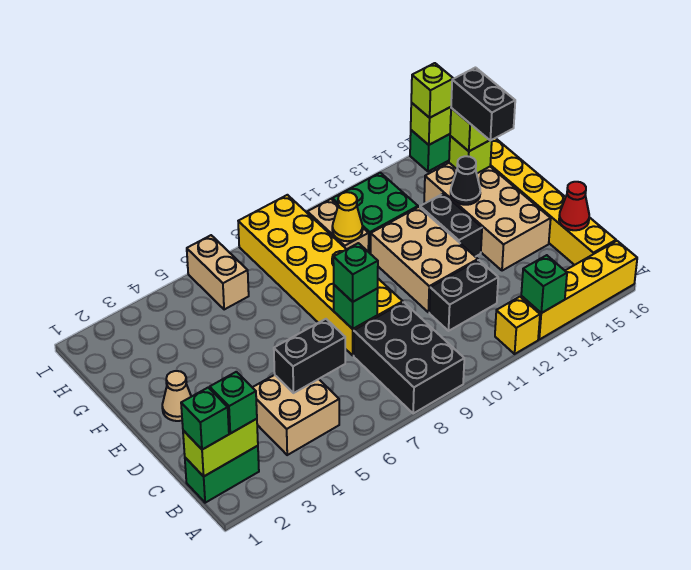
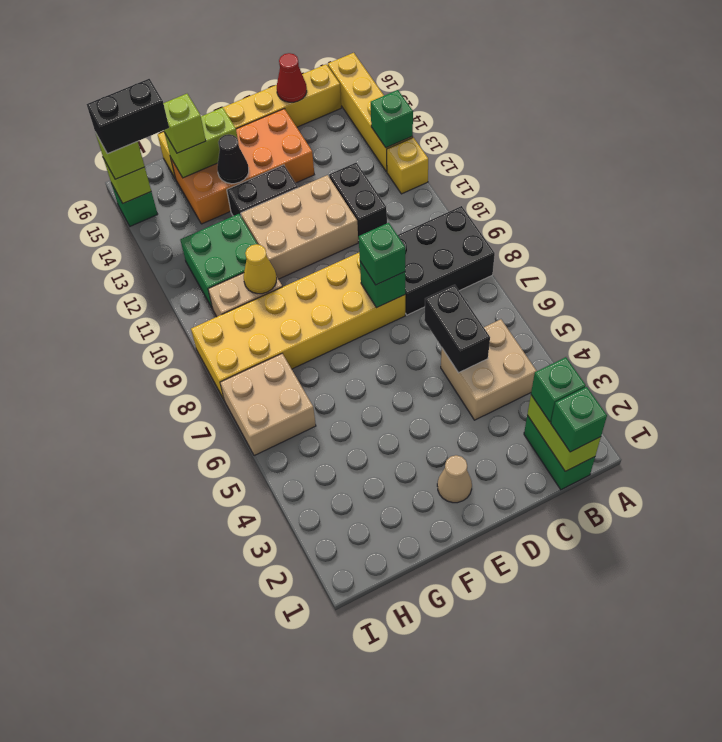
tan brick D14:G15 level 1 -> orange brick D14:G15 level 1
black brick F15:G15 level 4 -> black brick H15:I15 level 4
lime brick G15 level 2 -> lime brick F15:G15 level 2
tan brick H6:I6 level 1 -> tan brick H6:I7 level 1

